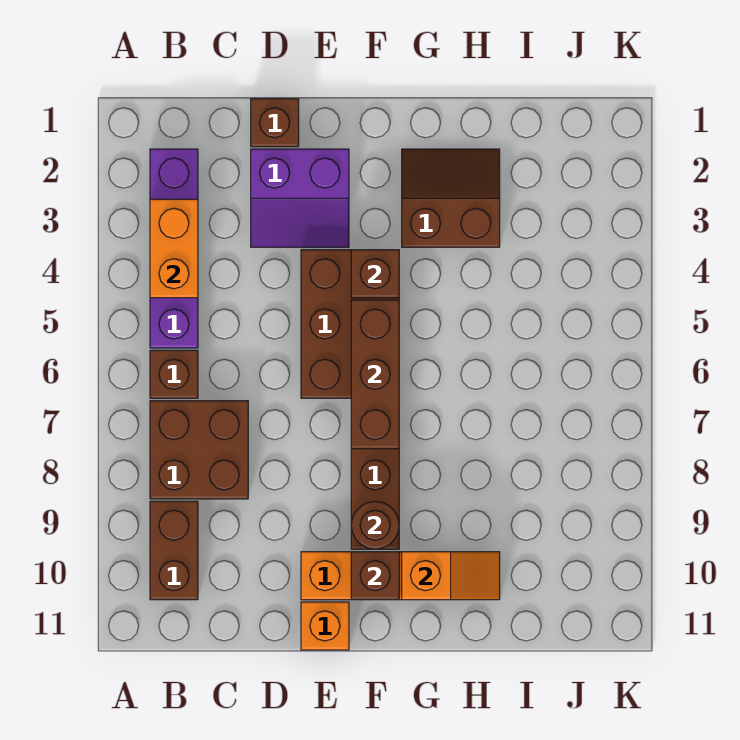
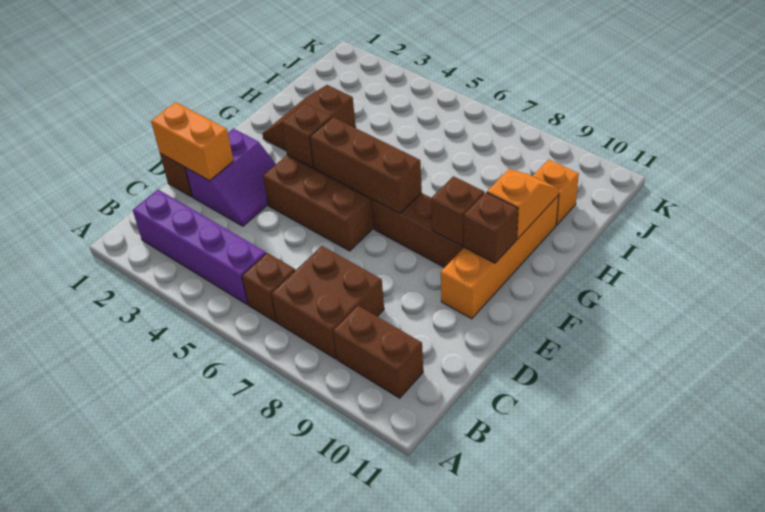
orange brick B3:B4 level 2 -> orange brick D1:D2 level 2
orange brick E11 level 1 -> orange brick I10 level 1
brown round brick F9 level 2 -> brown brick F9 level 2

